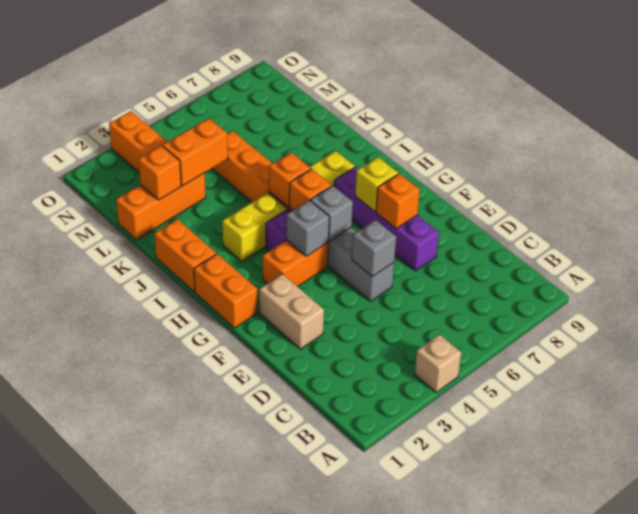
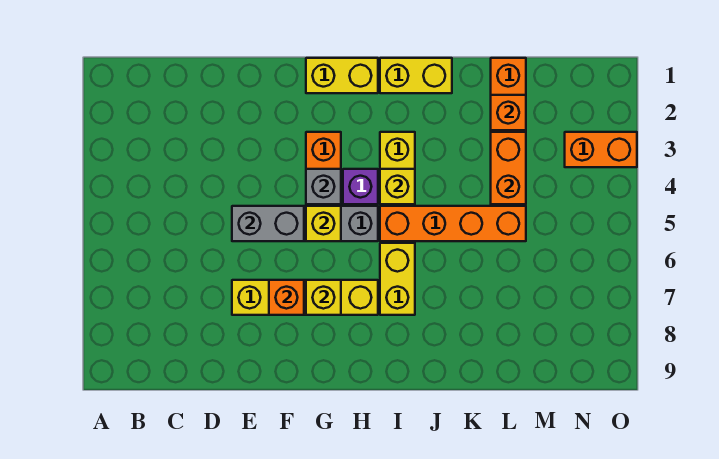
tan brick A4 level 1 -> none
tan brick E2:F2 level 1 -> none
grey brick E5 level 2 -> grey brick E5:F5 level 2
purple brick E7:H7 level 1 -> yellow brick E7:H7 level 1
orange brick G1:H1 level 1 -> yellow brick G1:H1 level 1
grey brick G5 level 2 -> yellow brick G5 level 2
orange brick H5 level 2 -> none
orange brick I1:J1 level 1 -> yellow brick I1:J1 level 1
none -> yellow brick I4 level 2
orange brick I5 level 2 -> none

